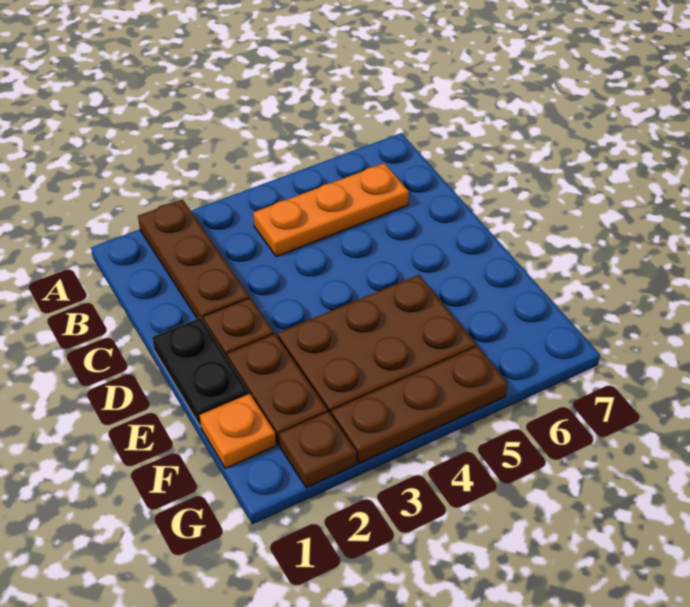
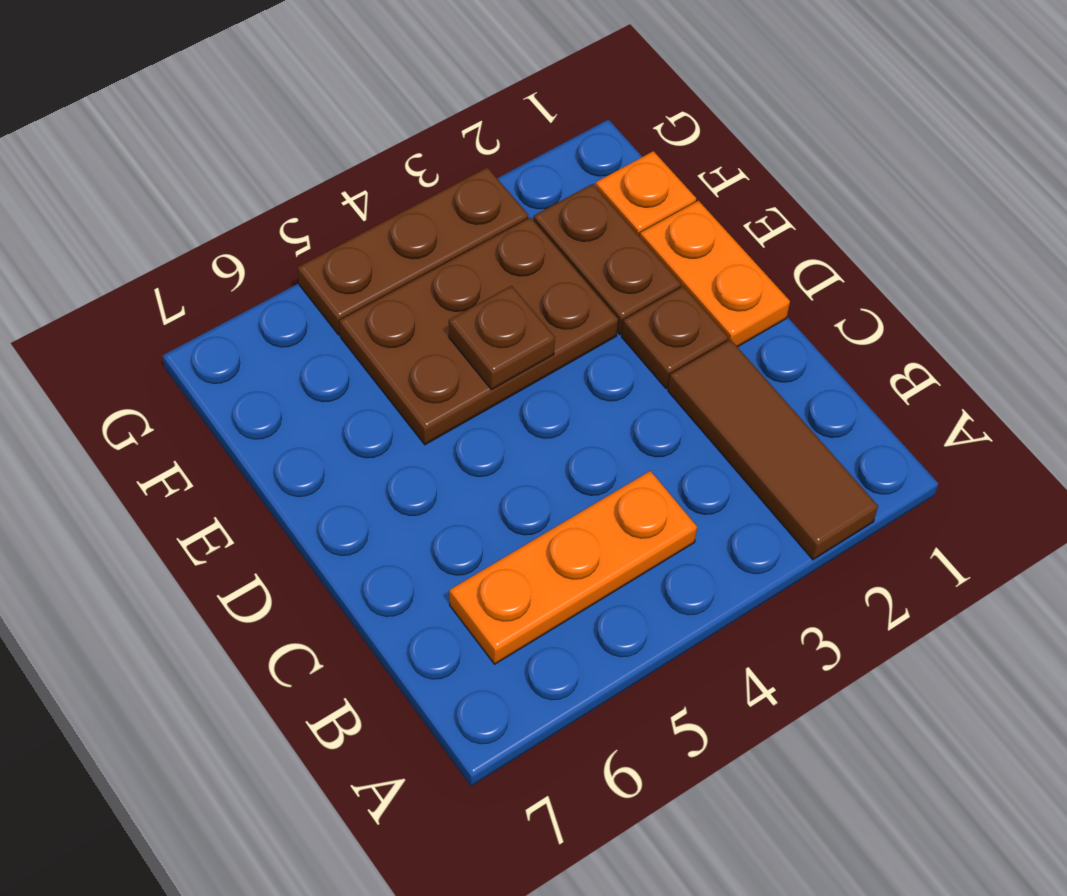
brown plate A2:C2 level 1 -> brown tile A2:C2 level 1
black plate D1:E1 level 1 -> orange plate D1:E1 level 1
brown plate G2 level 1 -> brown plate E4 level 2

